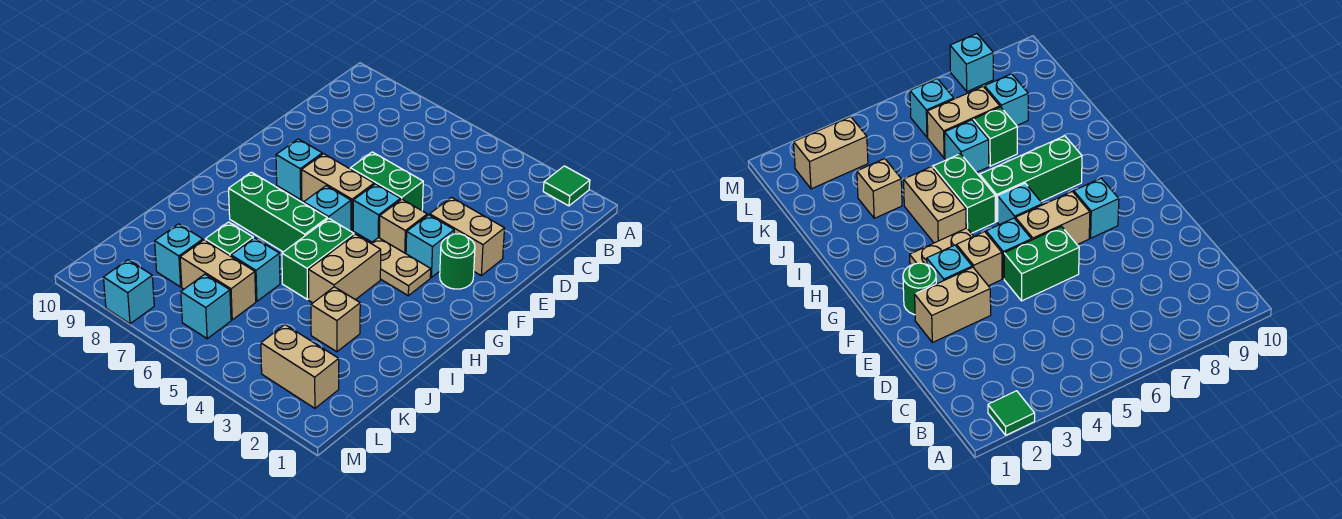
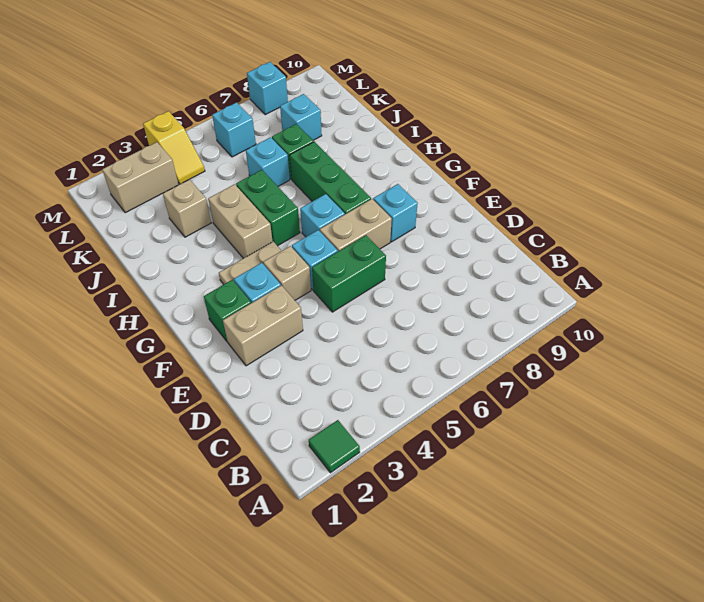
green round brick F2 level 1 -> green brick F2 level 1
green brick H6:H8 level 1 -> green brick G7:I7 level 1
tan brick K6:K7 level 1 -> none
none -> yellow slope L4:M4 level 1 top M

